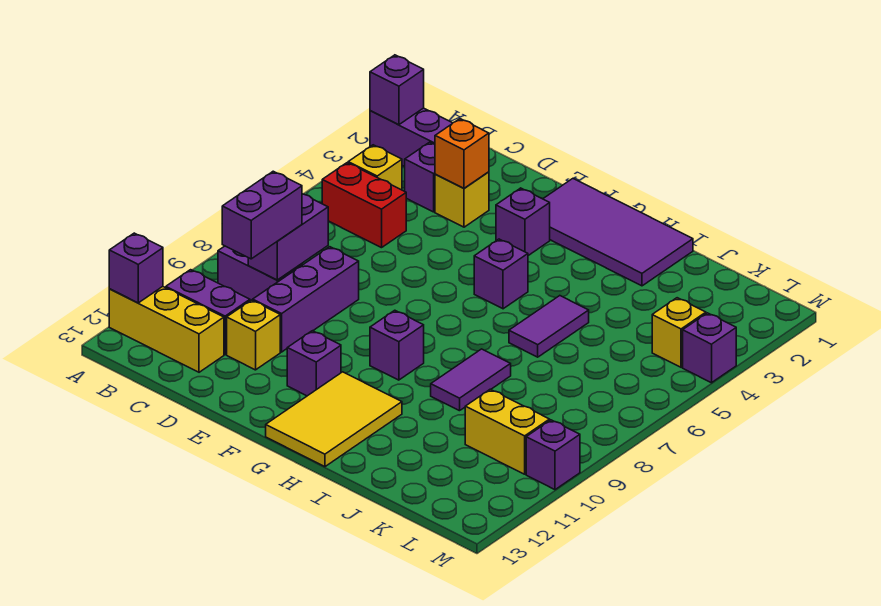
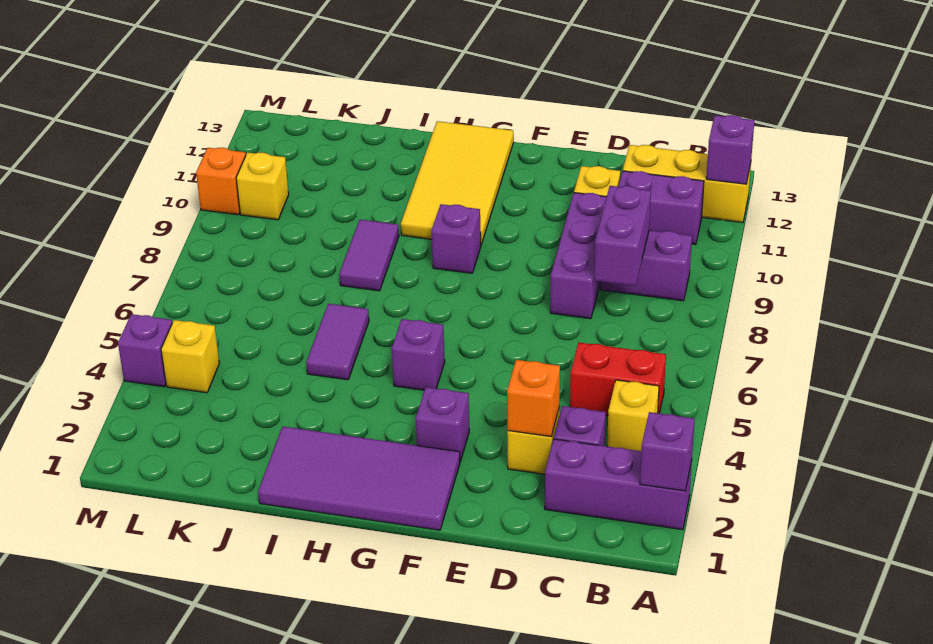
purple brick C9:C10 level 3 -> none
purple brick F11 level 1 -> none
yellow tile G11:H13 level 1 -> yellow tile G10:H13 level 1
yellow brick K10:L10 level 1 -> yellow brick L10 level 1
purple brick M10 level 1 -> orange brick M10 level 1

